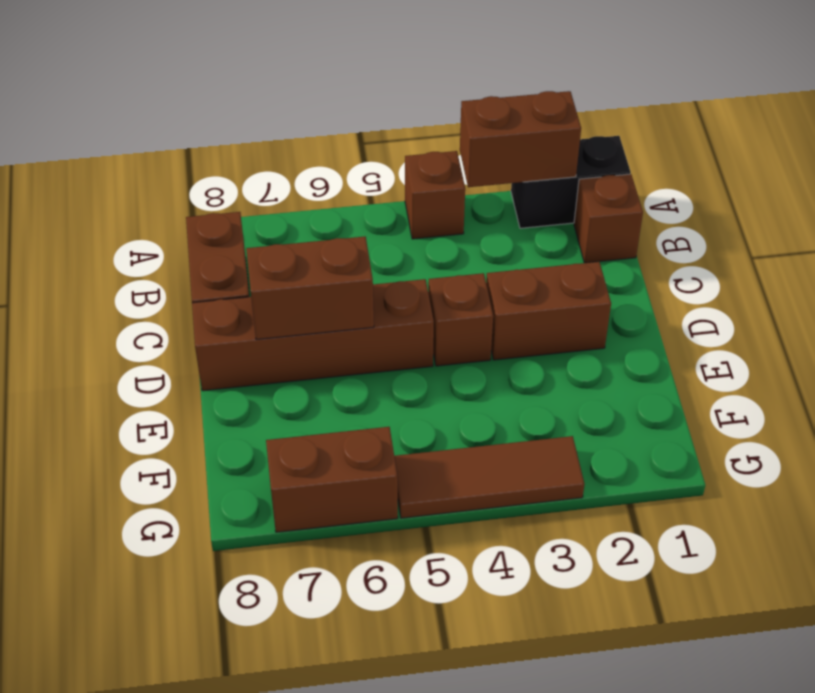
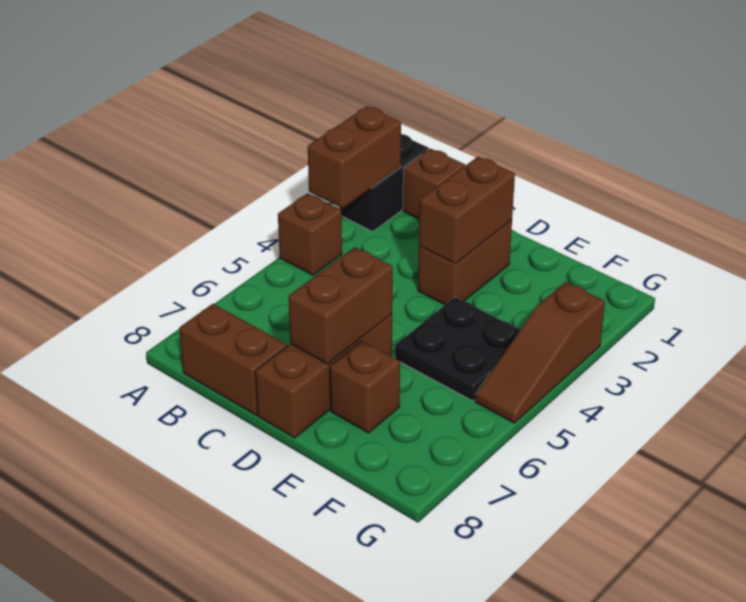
brown brick D4 level 1 -> brown brick E7 level 1
brown brick D5:D8 level 1 -> brown brick D6:D8 level 1
none -> black plate E4:F5 level 1
brown tile G3:G5 level 1 -> brown slope G3:G5 level 1 top 3
brown brick G6:G7 level 1 -> brown brick D2:D3 level 2

